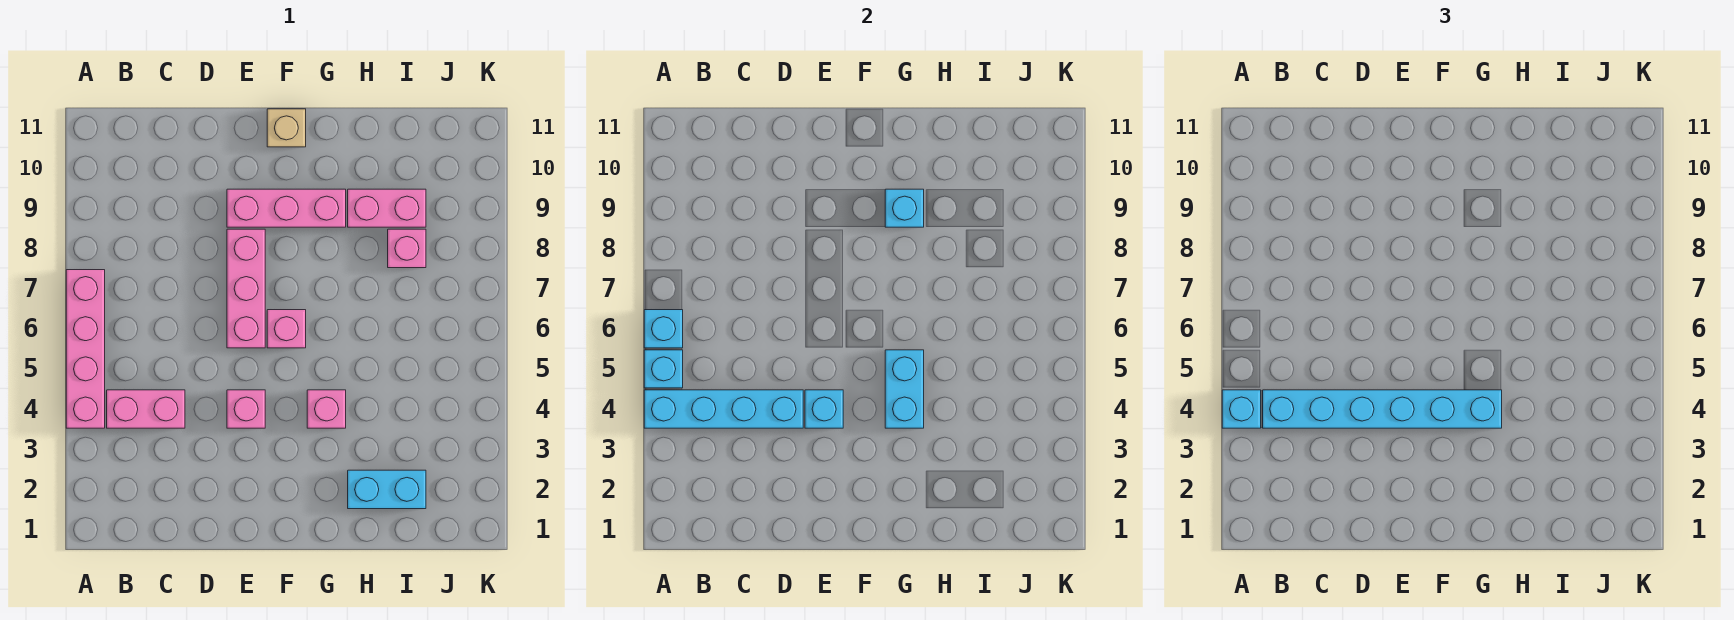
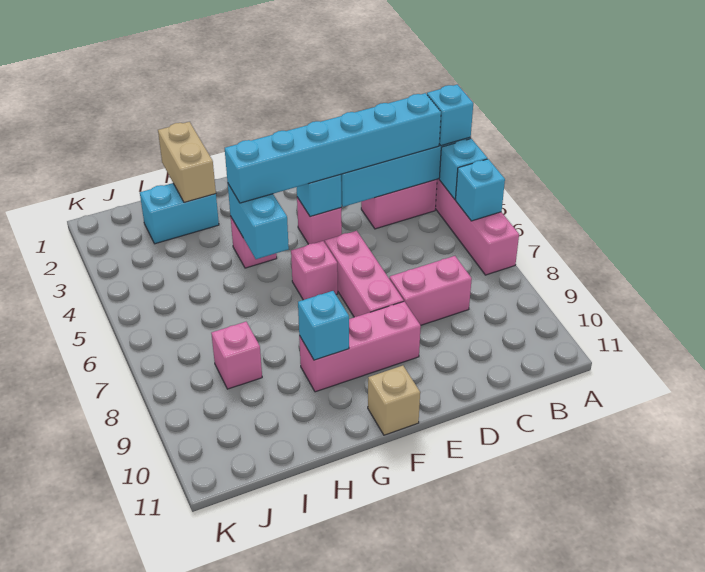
none -> tan brick H1:H2 level 2
pink brick H9:I9 level 1 -> pink brick C8:D8 level 1

